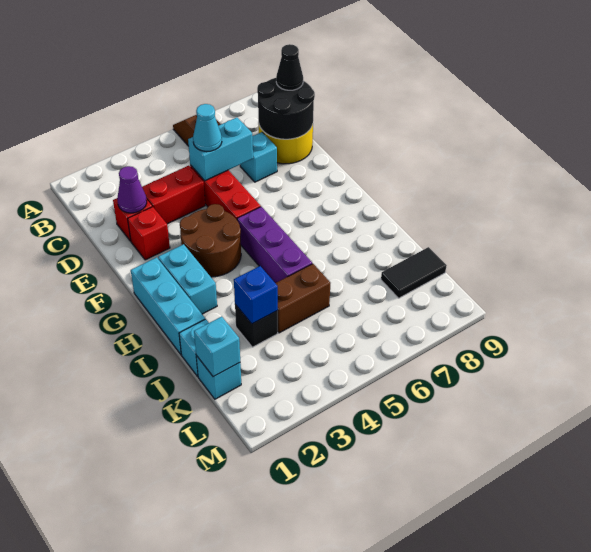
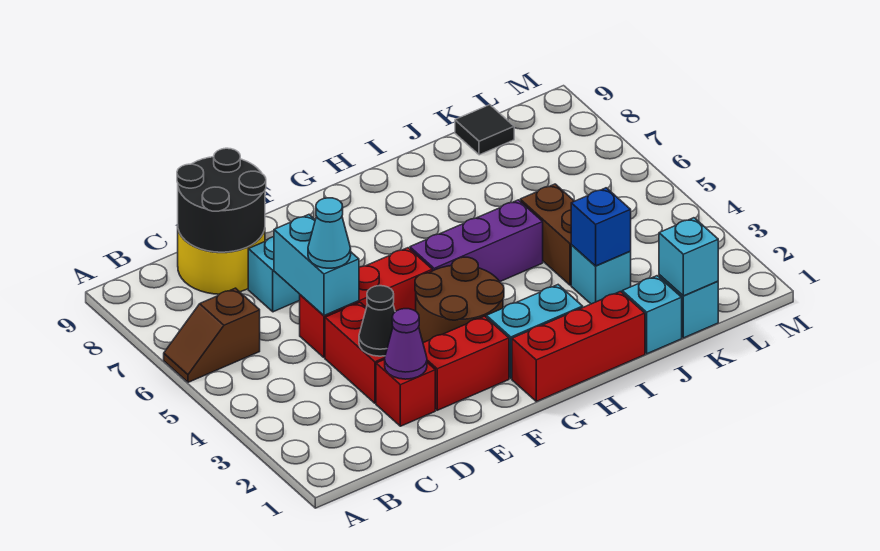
black cone C9 level 3 -> black cone D3 level 2
red brick E2 level 1 -> red brick E2:F2 level 1
cyan brick G1:I1 level 1 -> red brick G1:I1 level 1
black brick J3 level 1 -> cyan brick J3 level 1
black tile K8:K9 level 1 -> black tile K9 level 1

